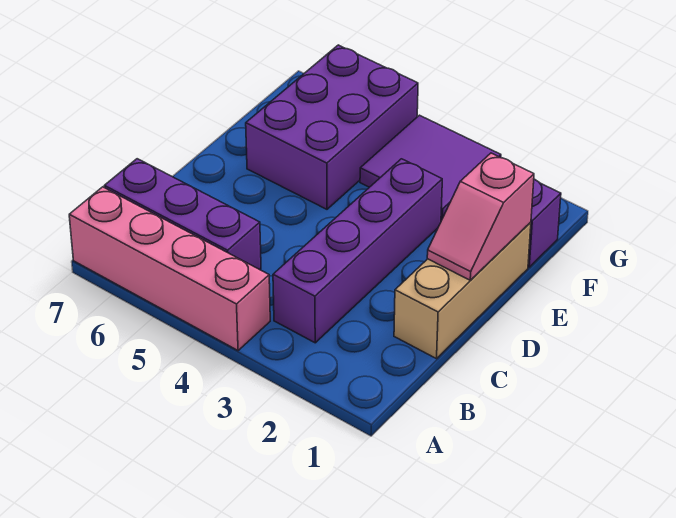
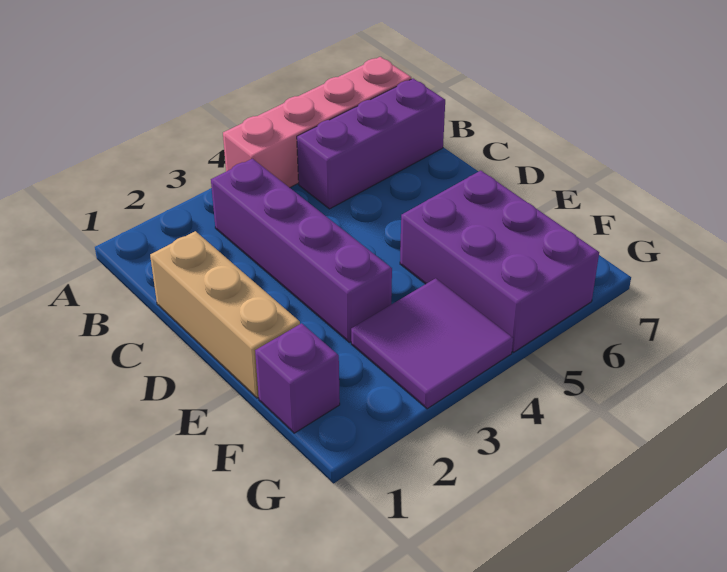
pink slope D1:E1 level 2 top E -> none

